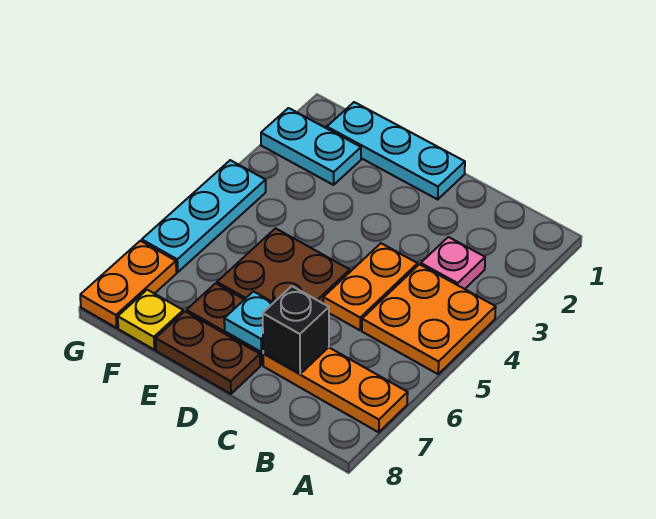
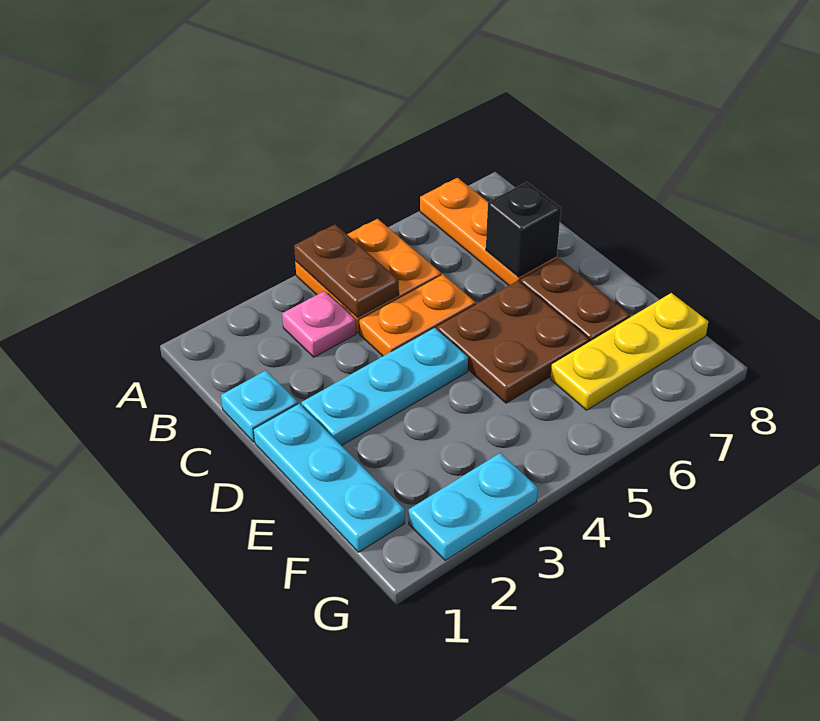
cyan plate D7 level 2 -> cyan plate C1 level 1
brown plate D8:E8 level 1 -> brown plate A4:B4 level 2
cyan plate F2:G2 level 1 -> cyan plate G2:G3 level 1
yellow plate F8 level 1 -> yellow plate F6:F8 level 1
cyan plate G4:G6 level 1 -> cyan plate D2:D4 level 1
orange plate G7:G8 level 1 -> none

